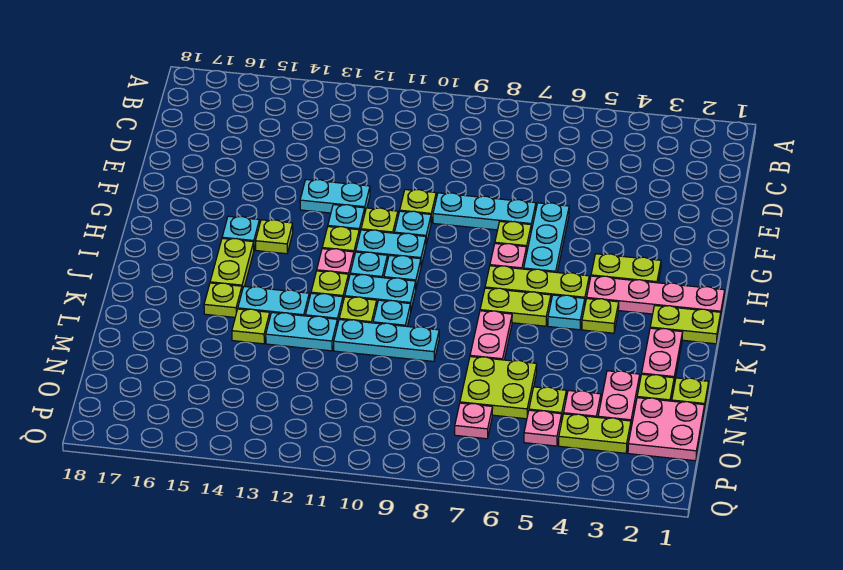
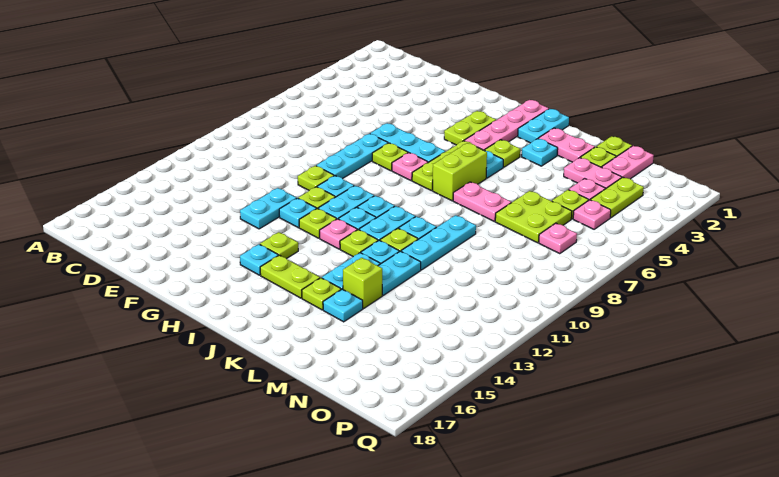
lime plate J1:J2 level 1 -> cyan plate J1:J2 level 1
lime plate J6:J7 level 1 -> lime brick J6:J7 level 1
none -> cyan plate K3 level 1
lime plate L14 level 1 -> lime brick L14 level 1
none -> cyan plate L15 level 1
pink plate N1:O2 level 1 -> pink plate N1:N2 level 1

